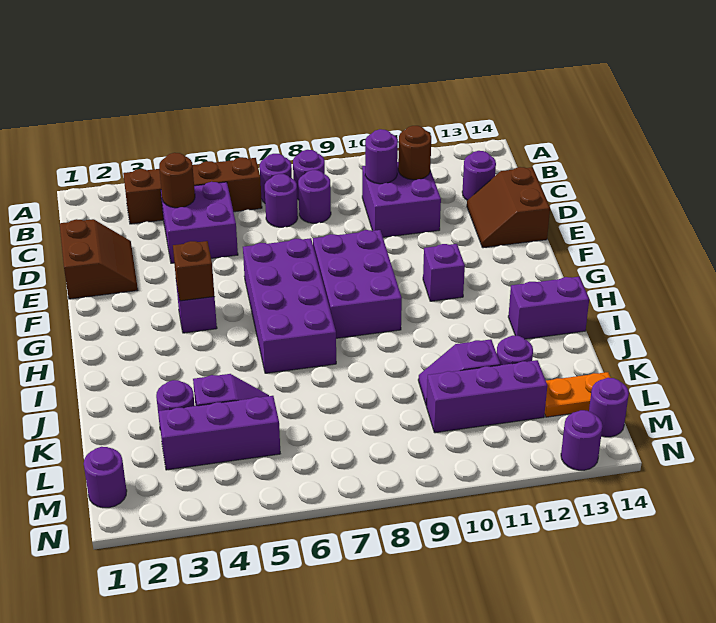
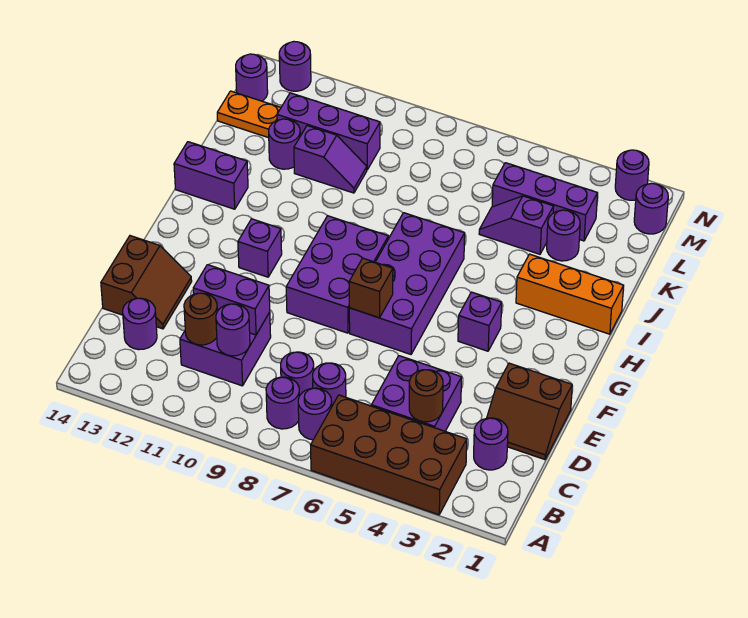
brown brick B3:B6 level 1 -> brown brick A3:B6 level 1
none -> purple round brick C2 level 1
brown slope D1:E2 level 1 top 1 -> brown slope D1:E2 level 1 top E
none -> purple brick D10:D11 level 2
brown brick G4 level 2 -> brown brick F7 level 2
none -> orange brick I1:I3 level 1
none -> purple round brick N2 level 1

